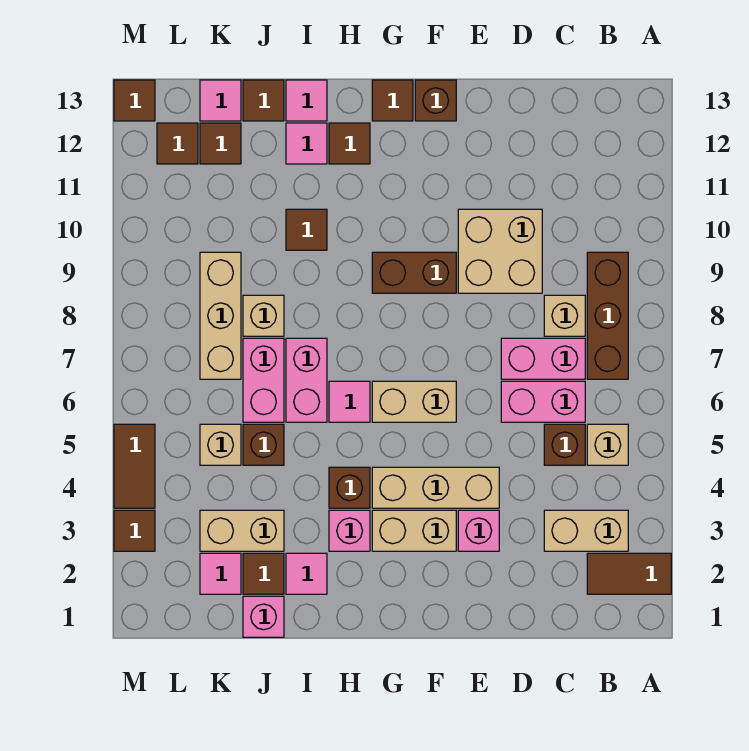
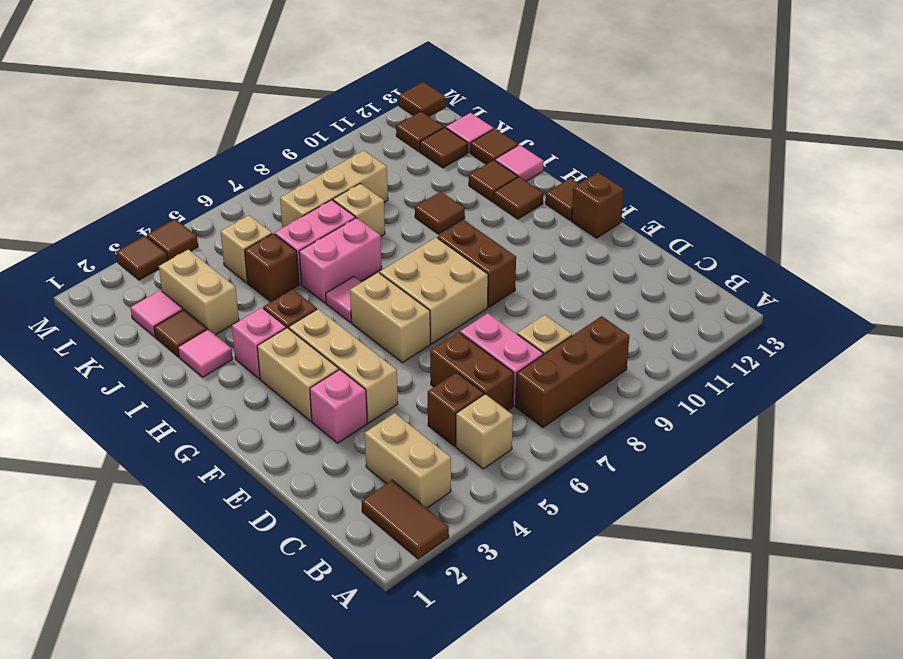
pink brick C6:D6 level 1 -> brown brick C6:D6 level 1
tan brick D9:E10 level 1 -> tan brick F7:G8 level 1
pink tile I12 level 1 -> brown tile I12 level 1
pink brick J1 level 1 -> none
brown tile M4:M5 level 1 -> brown tile M4 level 1

